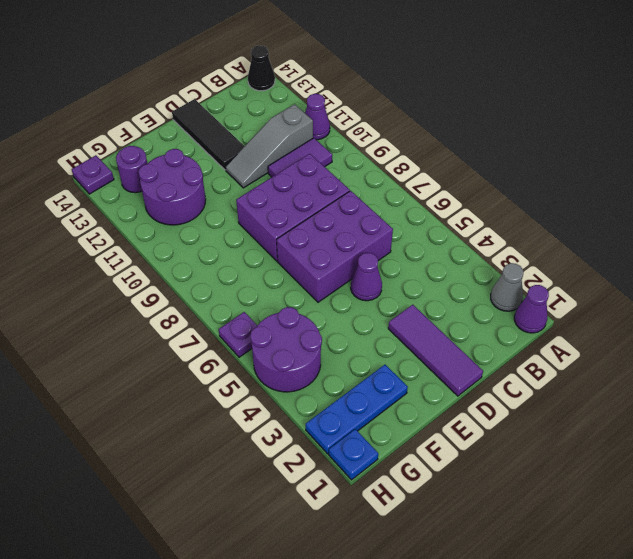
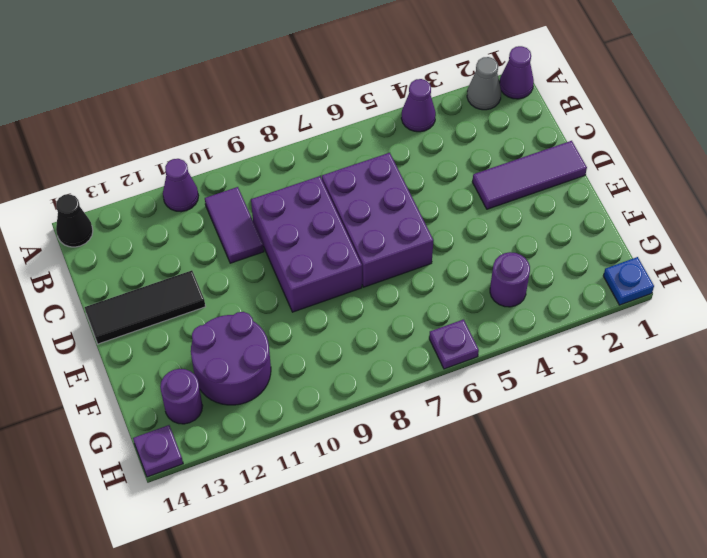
grey slope B11:D11 level 1 top B -> none
purple cone D5 level 1 -> purple cone A4 level 1
blue plate F2:H2 level 1 -> none
purple round brick G4:H5 level 1 -> purple round brick G4 level 1

